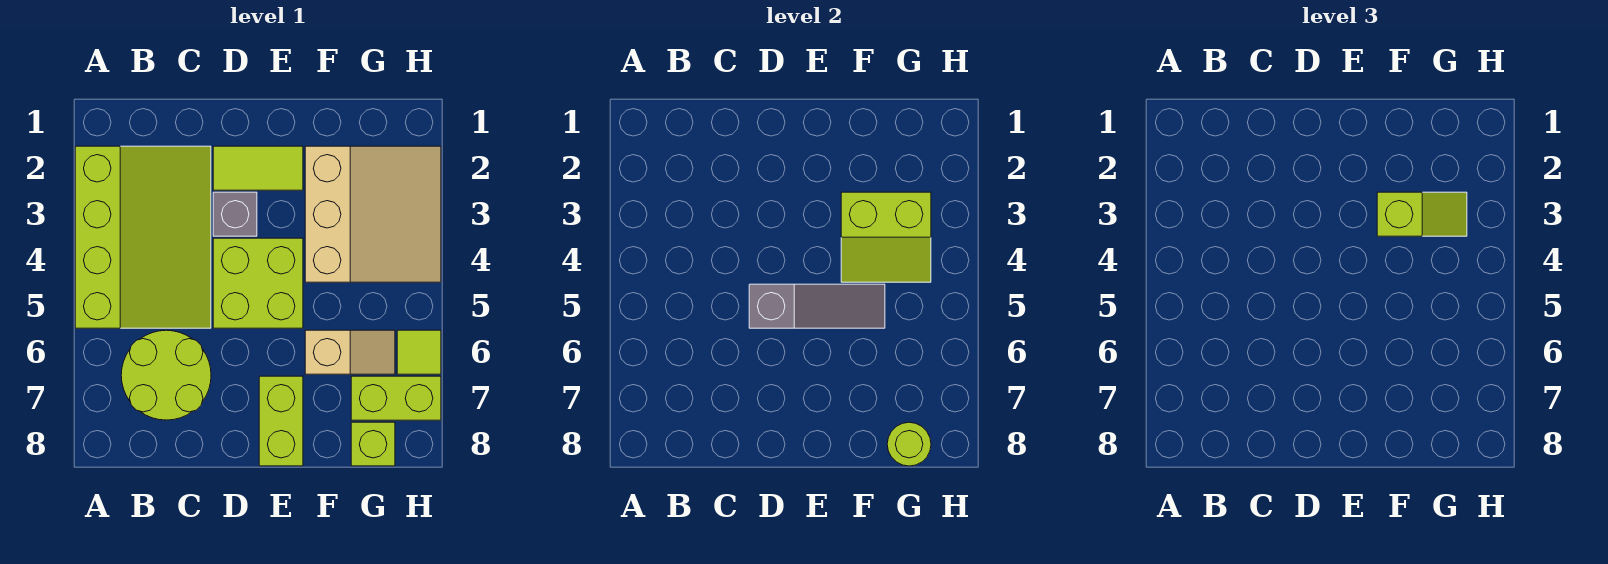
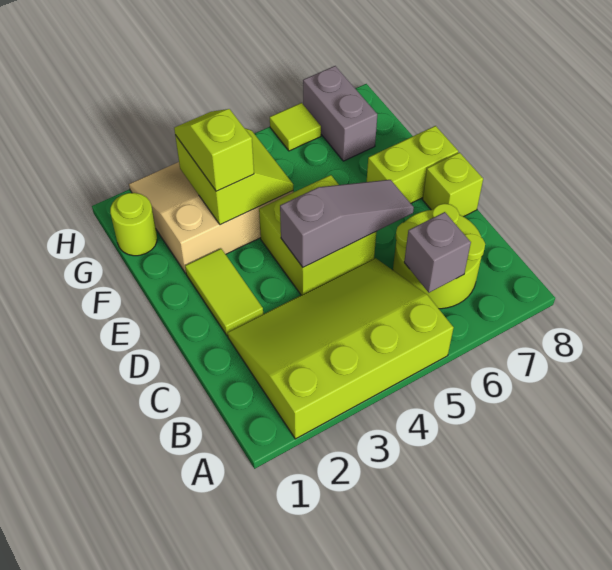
grey brick D3 level 1 -> grey brick B6 level 2
grey slope D5:F5 level 2 top D -> grey slope D4:D6 level 2 top 4
tan slope F6:G6 level 1 top F -> none
lime brick G7:H7 level 1 -> grey brick G7:H7 level 1
lime brick G8 level 1 -> lime brick D8 level 1
lime round brick G8 level 2 -> lime round brick G1 level 1

